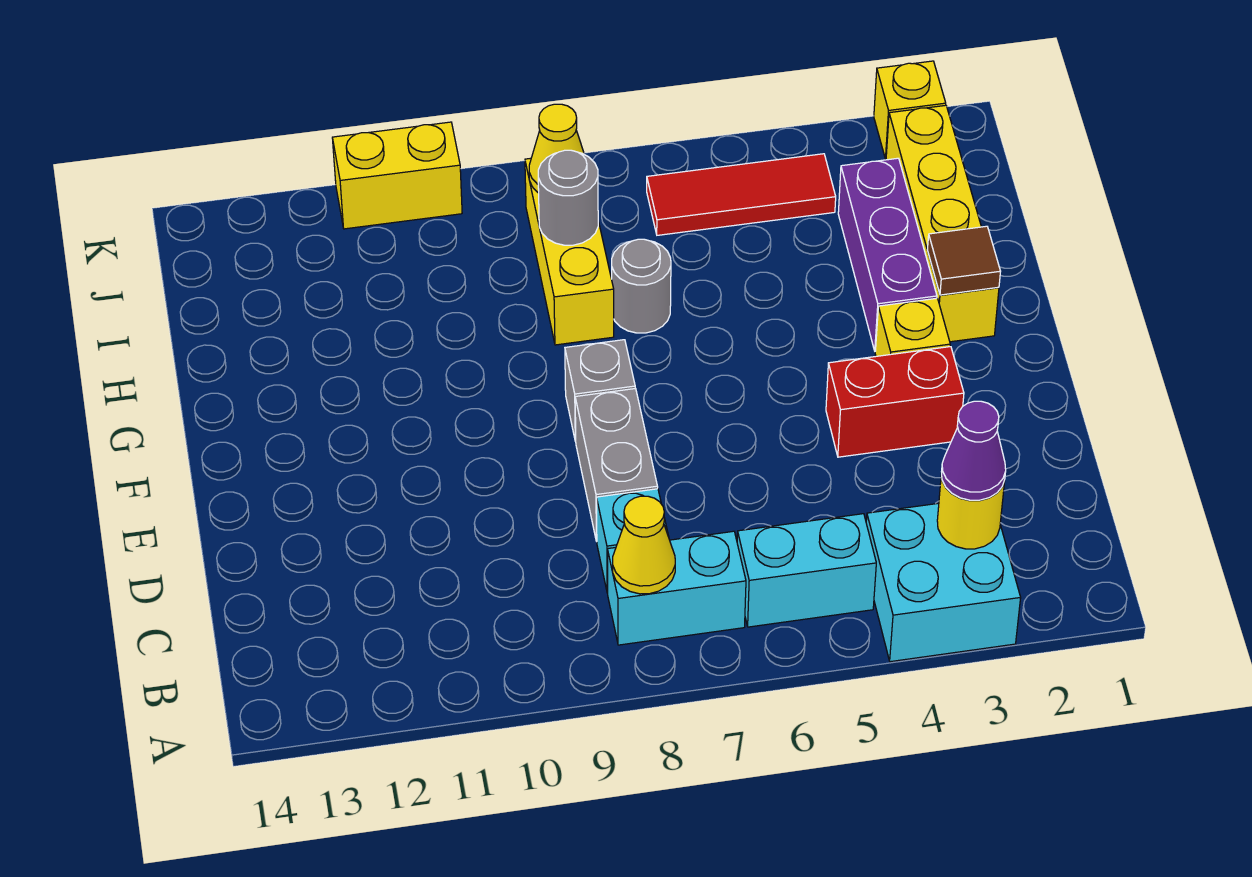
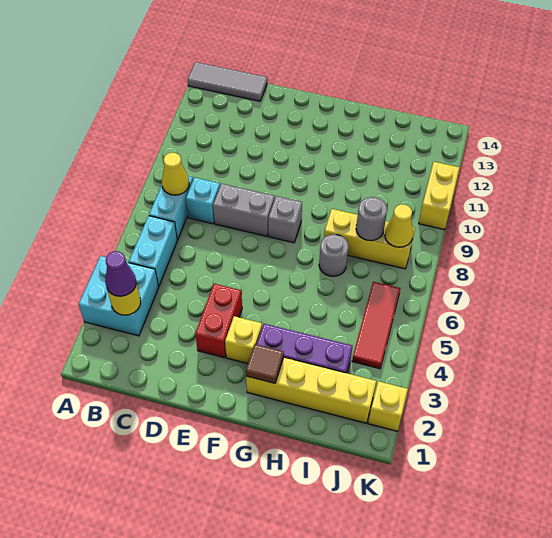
none -> grey tile A14:C14 level 1

